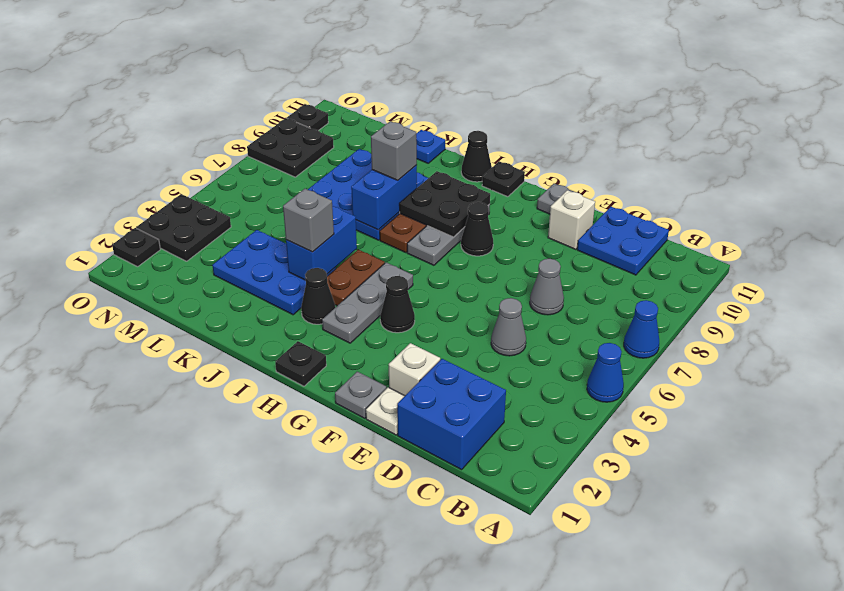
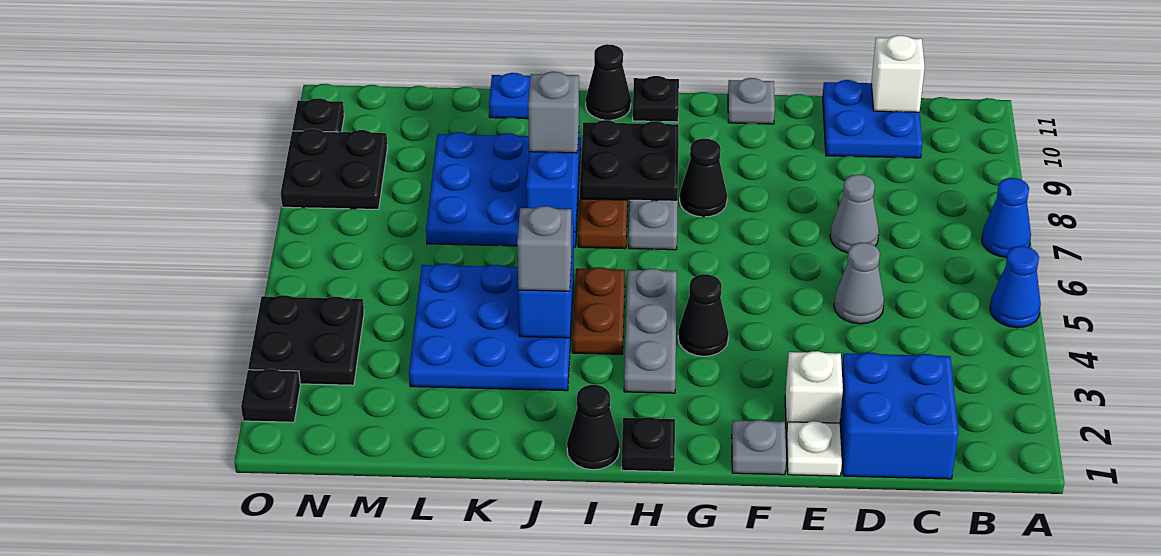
white brick E10 level 1 -> white brick C11 level 2
black cone I3 level 1 -> black cone I1 level 1
blue plate J3:L4 level 1 -> blue plate J3:L5 level 1

